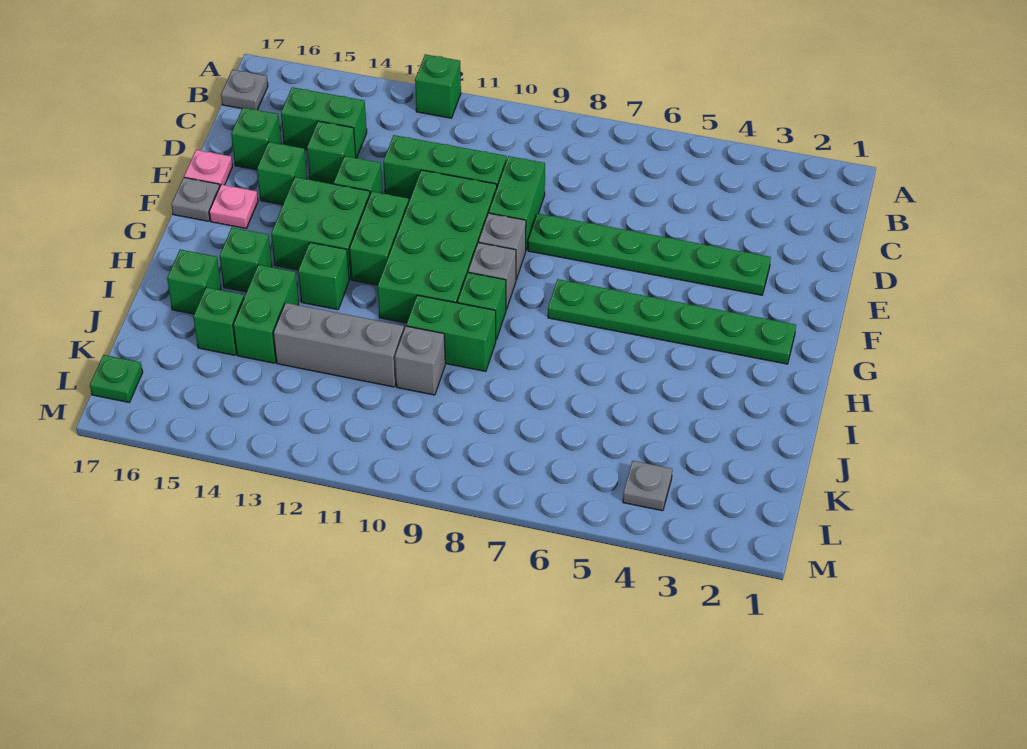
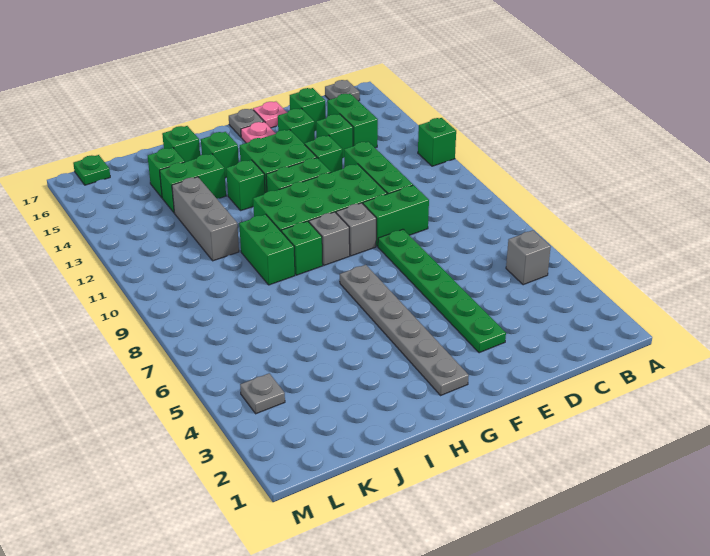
green plate G2:G7 level 1 -> grey plate G2:G7 level 1
grey brick J10 level 1 -> grey brick B5 level 1

